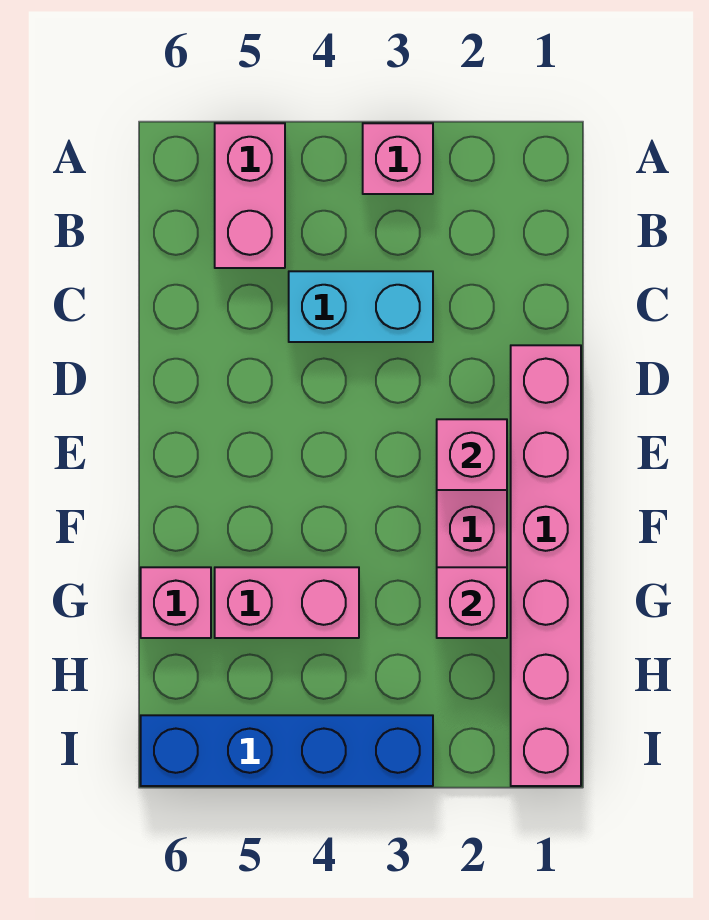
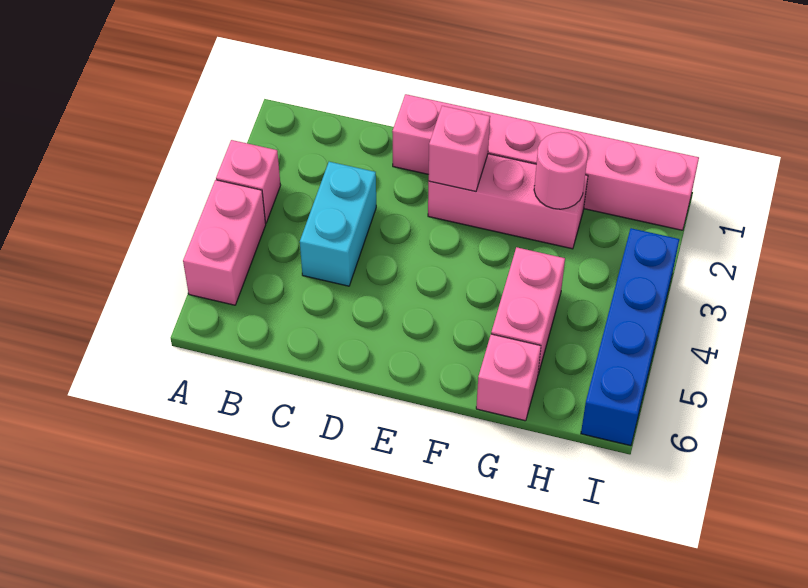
pink brick A5:B5 level 1 -> pink brick A4:A5 level 1
pink brick G2 level 2 -> pink round brick G2 level 2

